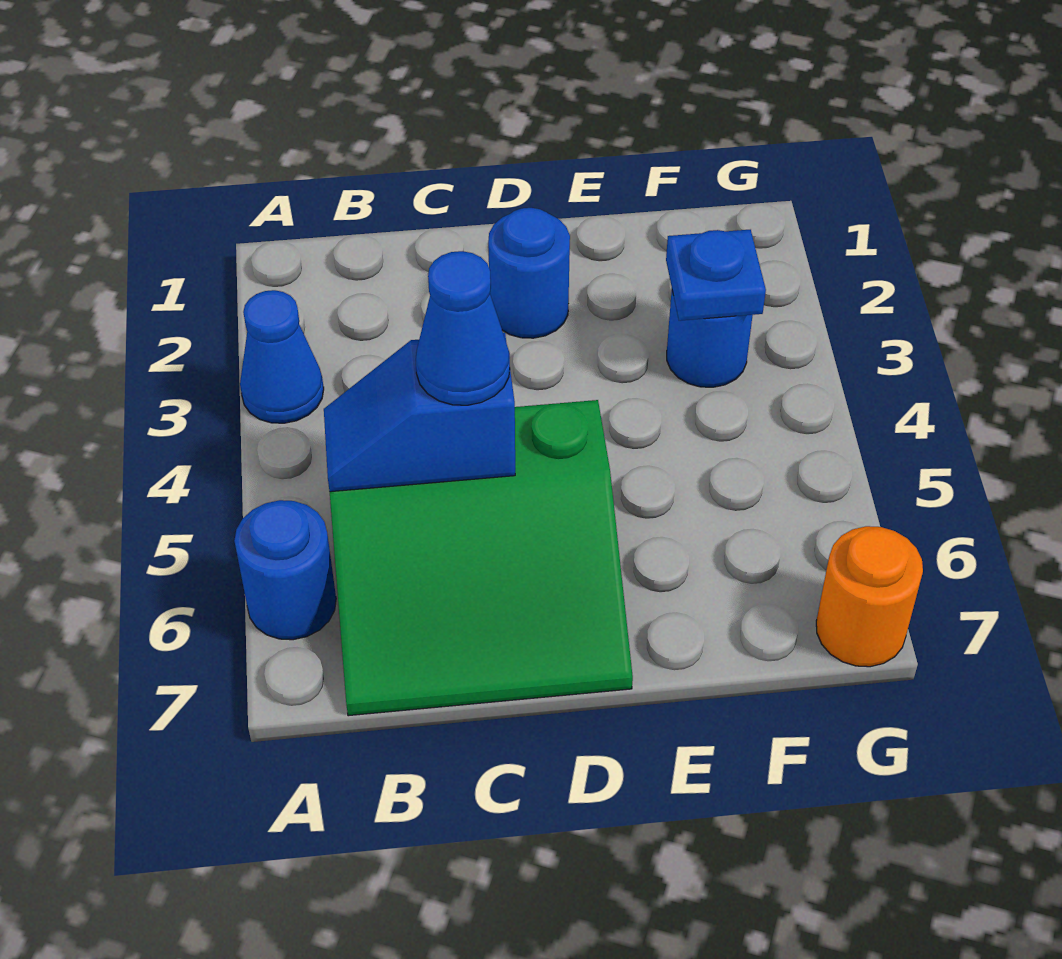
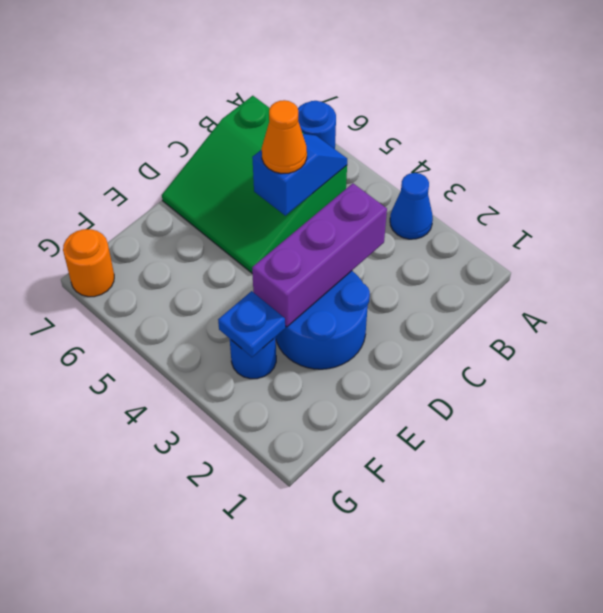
green slope B5:D7 level 1 top 5 -> green slope B5:D7 level 1 top B
none -> purple brick C3:E3 level 2
blue cone C5 level 3 -> orange cone C5 level 3
blue round brick D2 level 1 -> blue round brick D2:E3 level 1

